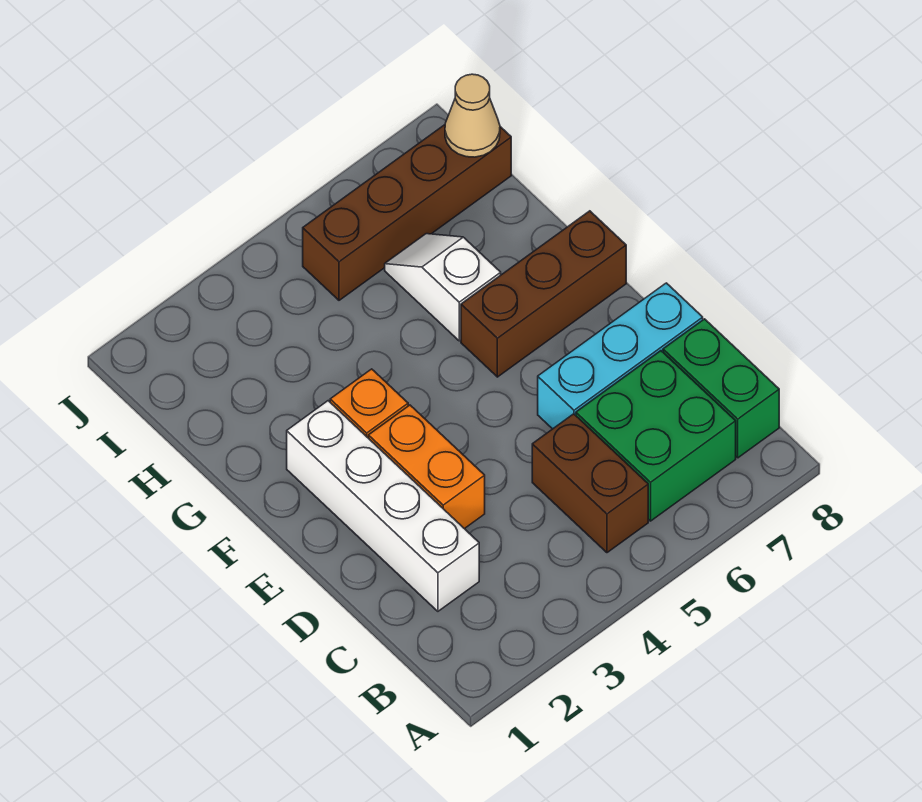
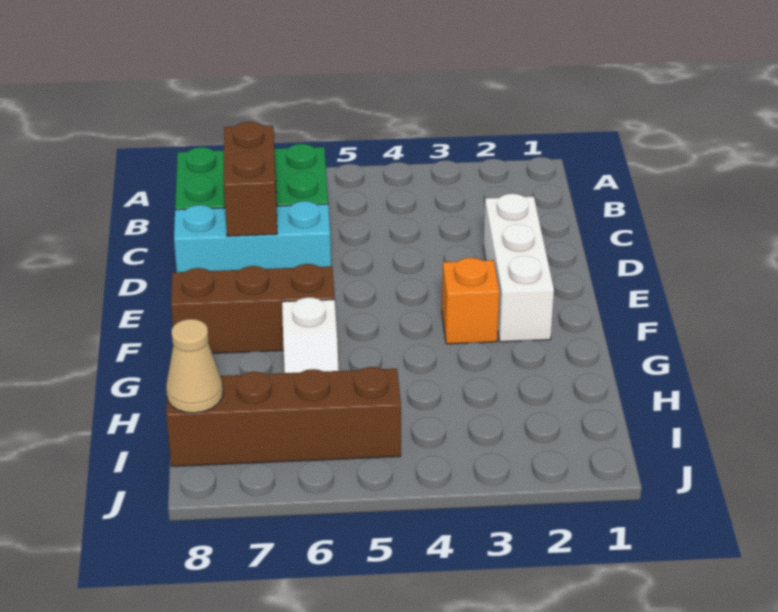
brown brick B5:C5 level 1 -> brown brick C7:D7 level 2
white brick C2:F2 level 1 -> white brick D2:F2 level 1
orange brick D3:E3 level 1 -> none

